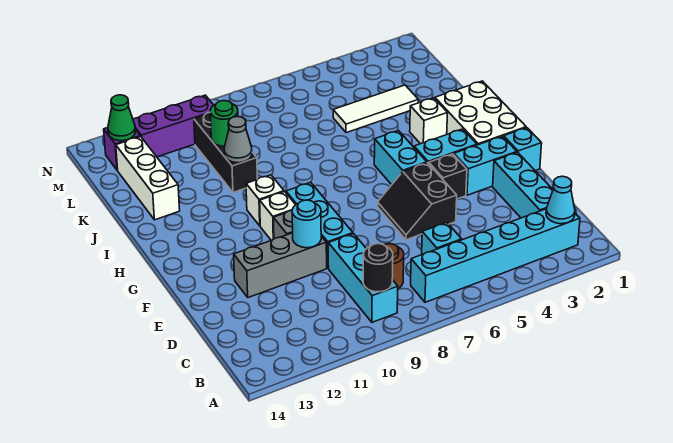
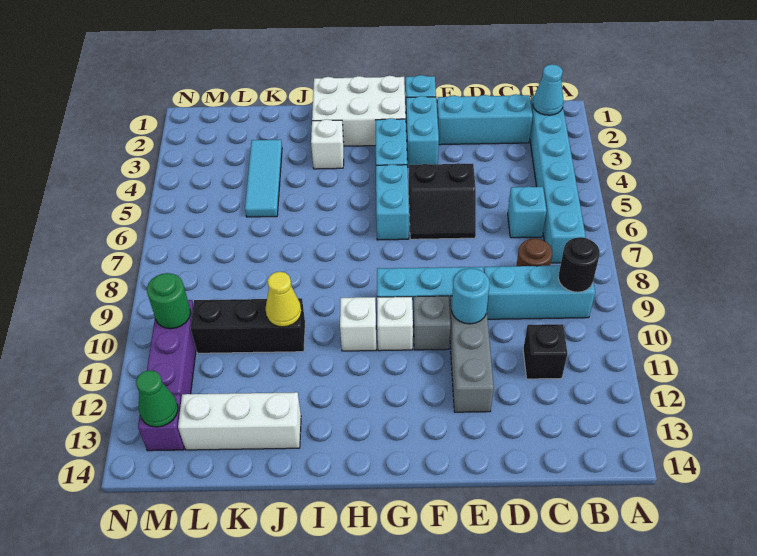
black brick F4 level 1 -> black brick C11 level 1
cyan brick G5:H5 level 1 -> cyan brick G5:G6 level 1
grey cone J10 level 2 -> yellow cone J10 level 2
white tile K3:K5 level 1 -> cyan tile K3:K5 level 1
green round brick K10 level 2 -> green round brick M10 level 2

